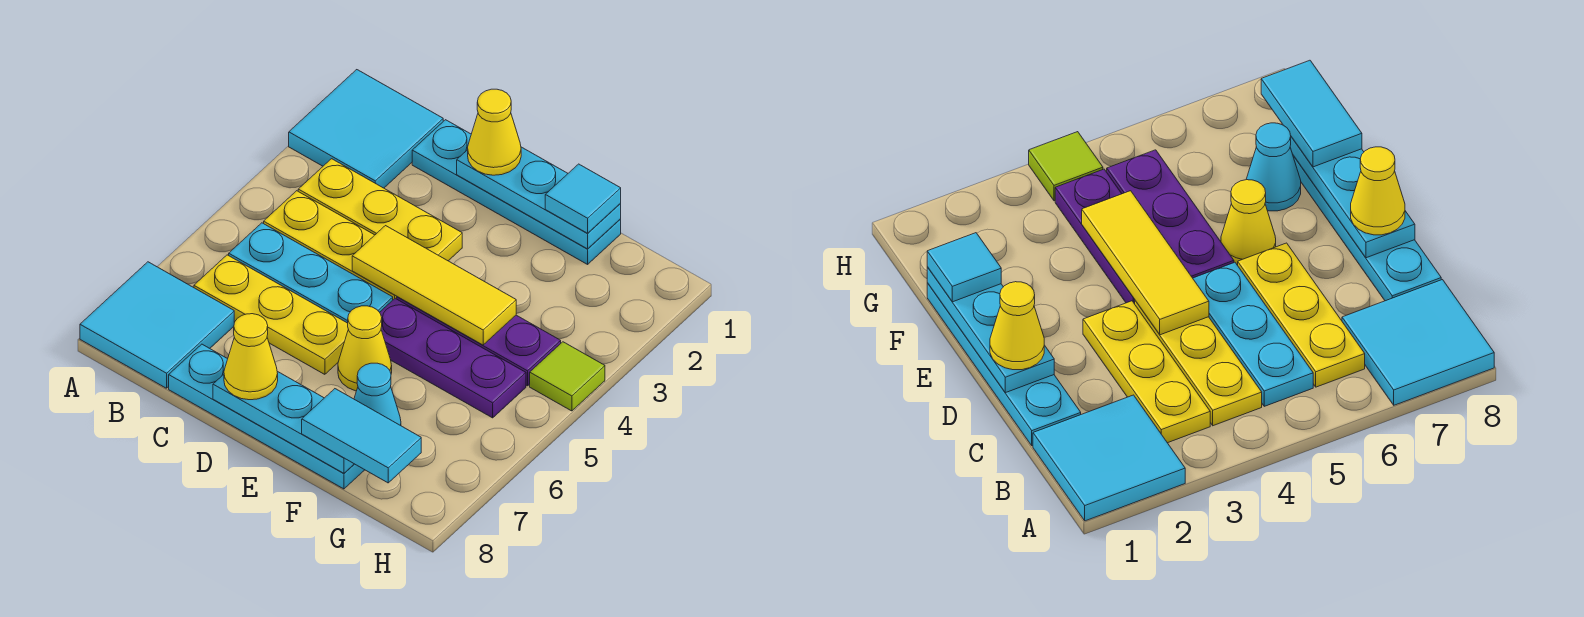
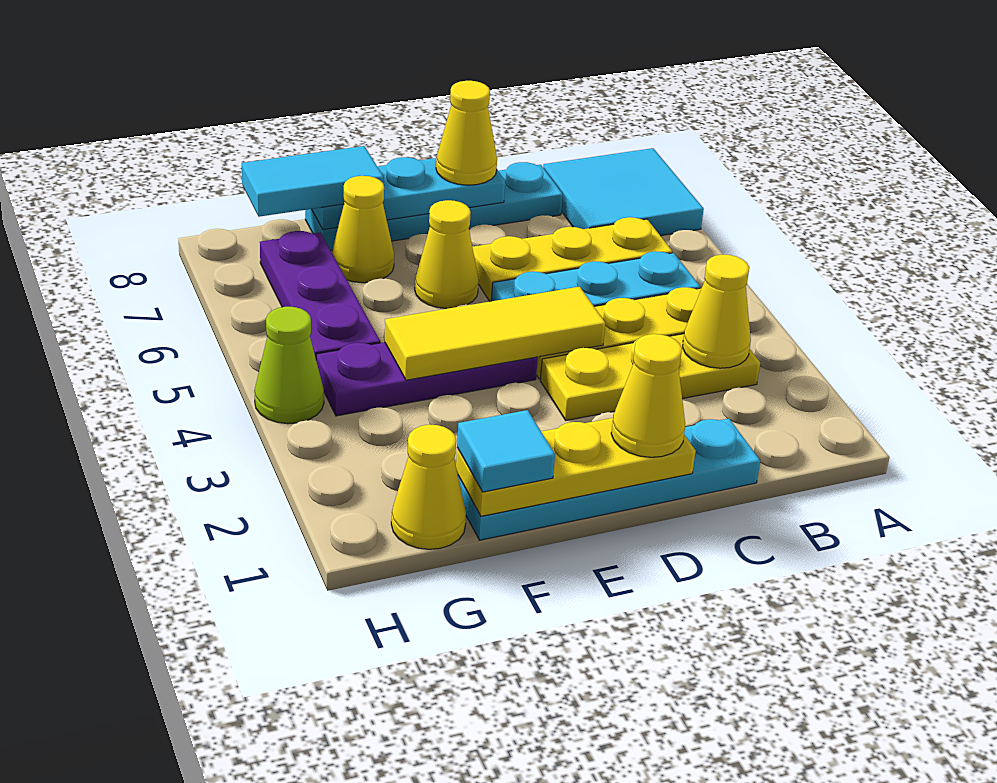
cyan tile A1:B2 level 1 -> none
none -> yellow cone B3 level 2
cyan plate D1:F1 level 2 -> yellow plate D1:F1 level 2
purple plate E5:G5 level 1 -> purple plate G5:G7 level 1
cyan cone F7 level 1 -> yellow cone F7 level 1
none -> yellow cone G1 level 1
lime tile H4 level 1 -> lime cone H4 level 1

